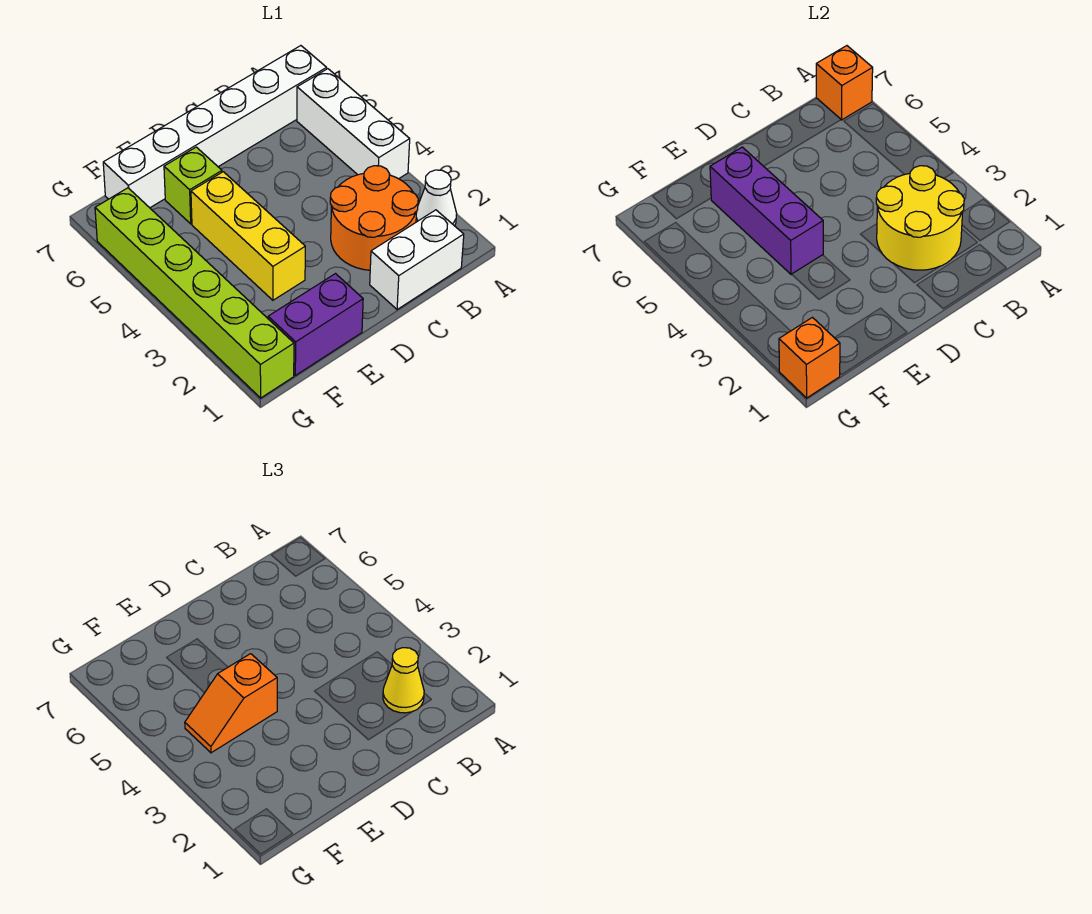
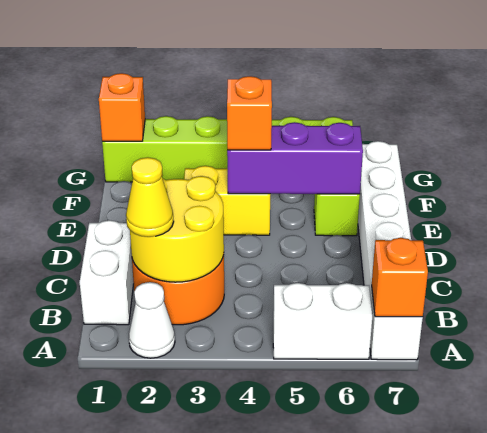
white brick A4:A6 level 1 -> white brick A5:A6 level 1
purple brick E1:F1 level 1 -> none
yellow brick E3:E5 level 1 -> yellow brick E3:E4 level 1

